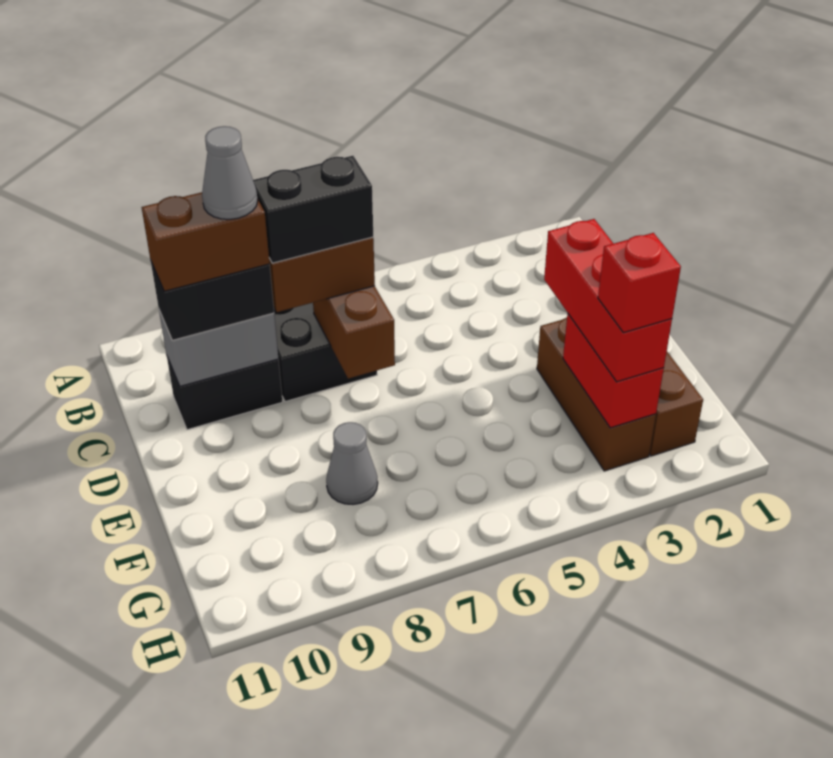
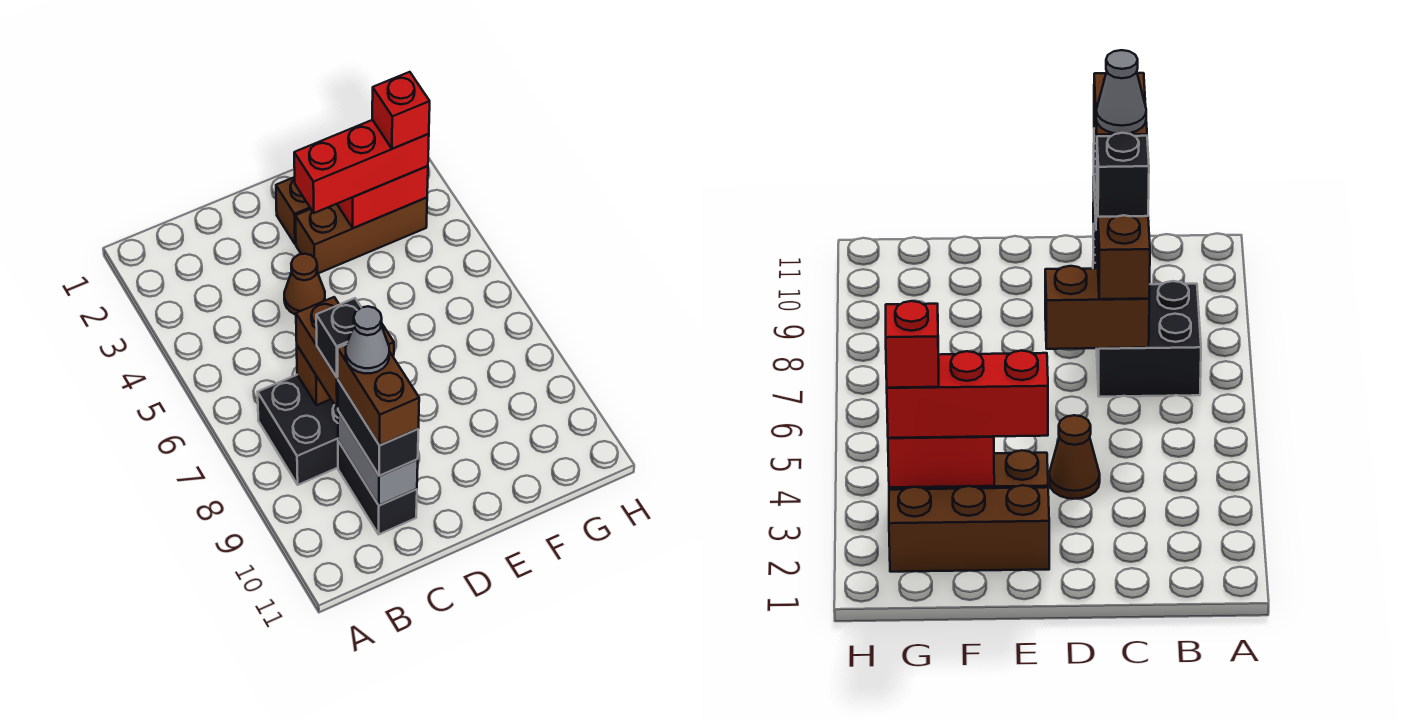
black brick C7:C8 level 4 -> black brick C8 level 4
none -> brown cone D4 level 1
grey cone F8 level 1 -> none

